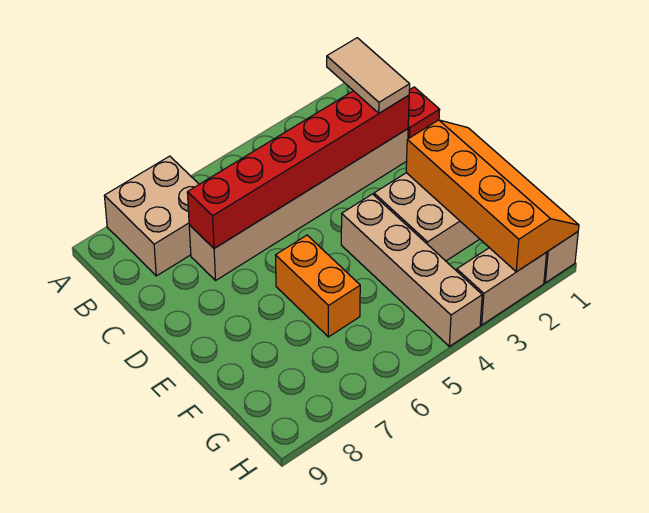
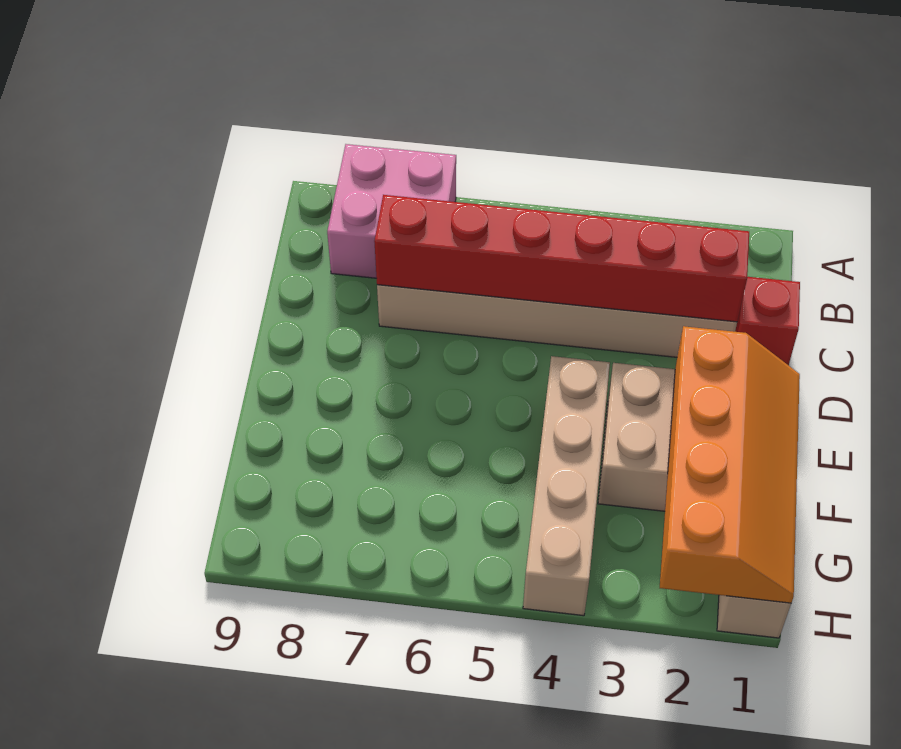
tan brick A7:B8 level 1 -> pink brick A7:B8 level 1
tan tile B2:C2 level 3 -> none
orange brick E6:F6 level 1 -> none
tan brick H2:H3 level 1 -> none

